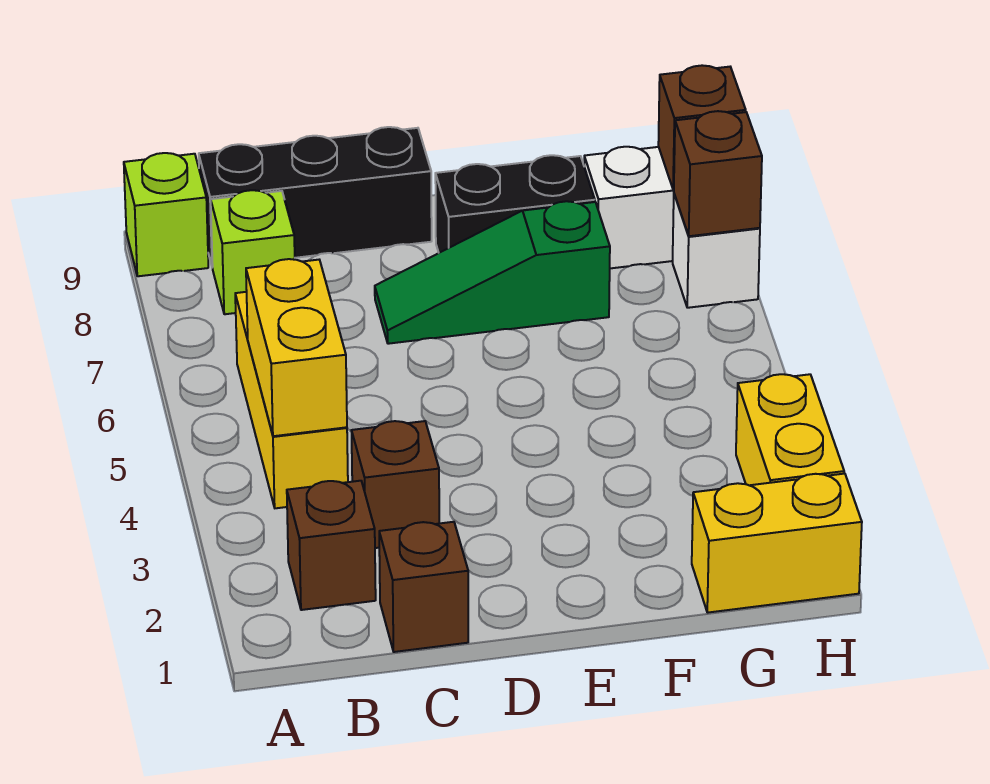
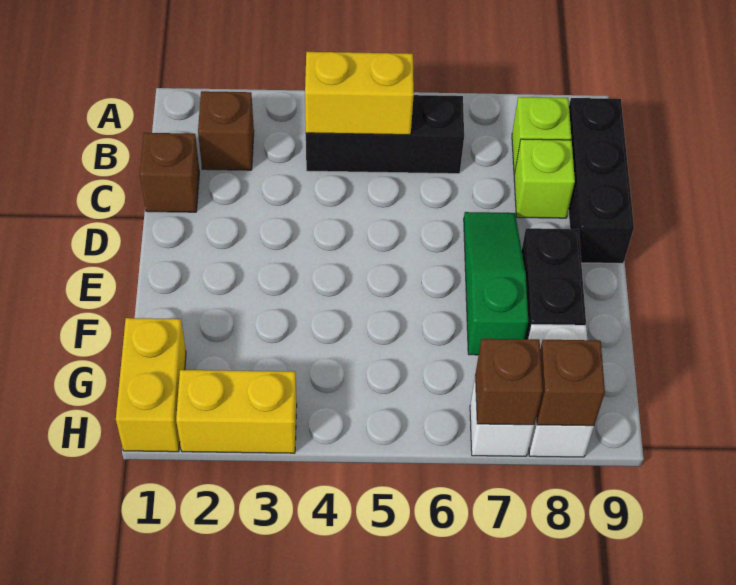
lime brick A9 level 1 -> lime brick C8 level 1
yellow brick B4:B6 level 1 -> black brick B4:B6 level 1
brown brick C3 level 1 -> none

